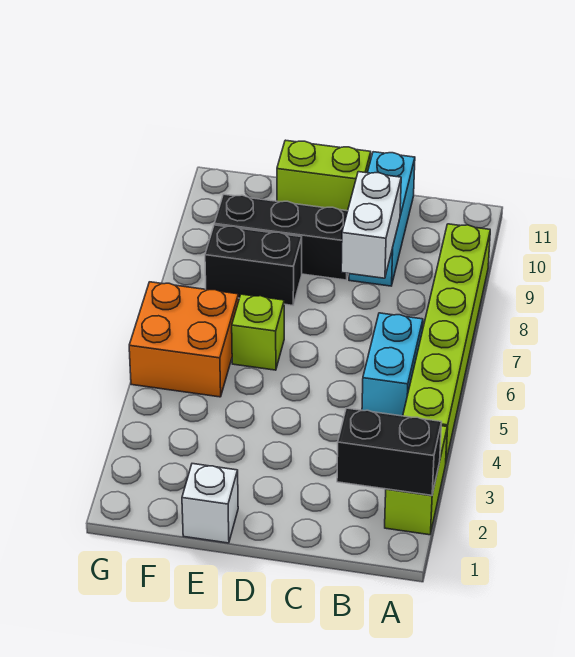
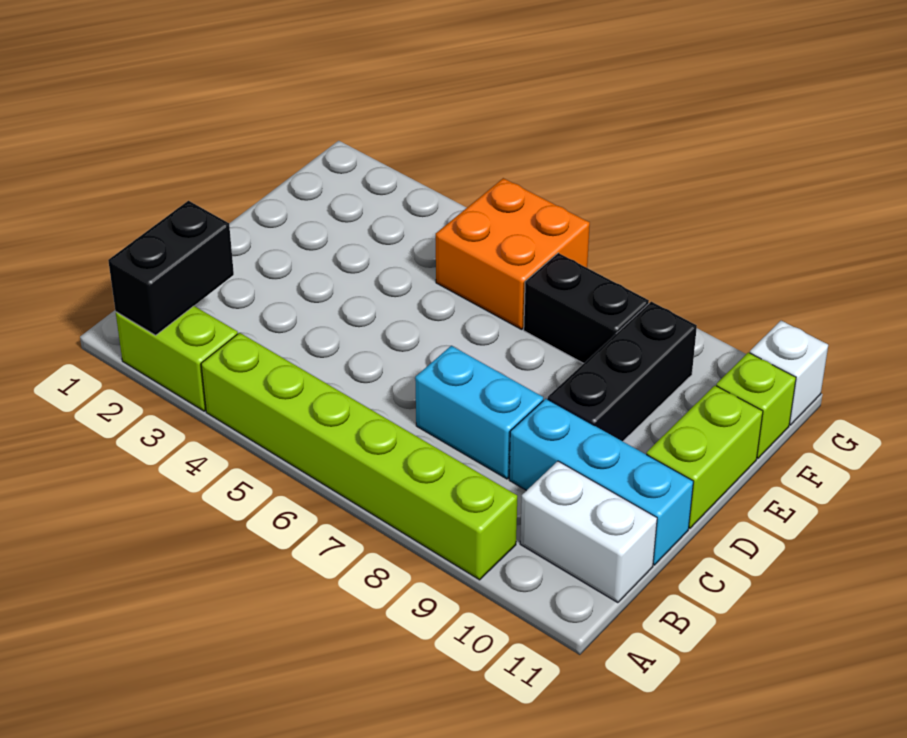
cyan brick B5:B6 level 1 -> cyan brick C7:C8 level 1
white brick C8:C9 level 2 -> white brick B10:B11 level 1
white brick E1 level 1 -> white brick G11 level 1
lime brick E6 level 1 -> lime brick F11 level 1
black brick E8:F8 level 1 -> black brick F7:F8 level 1

